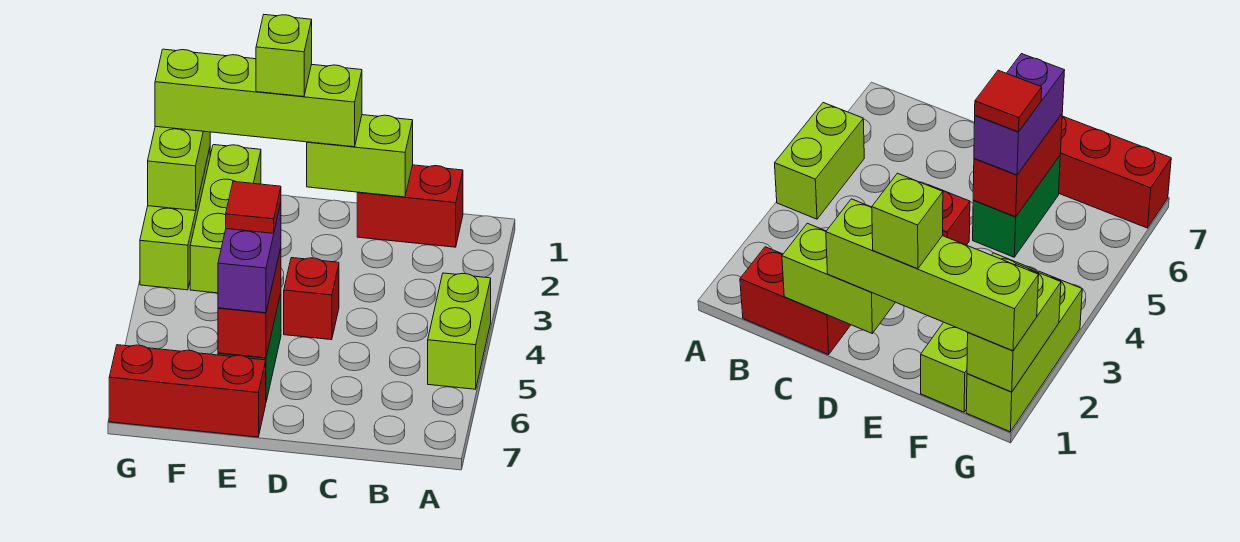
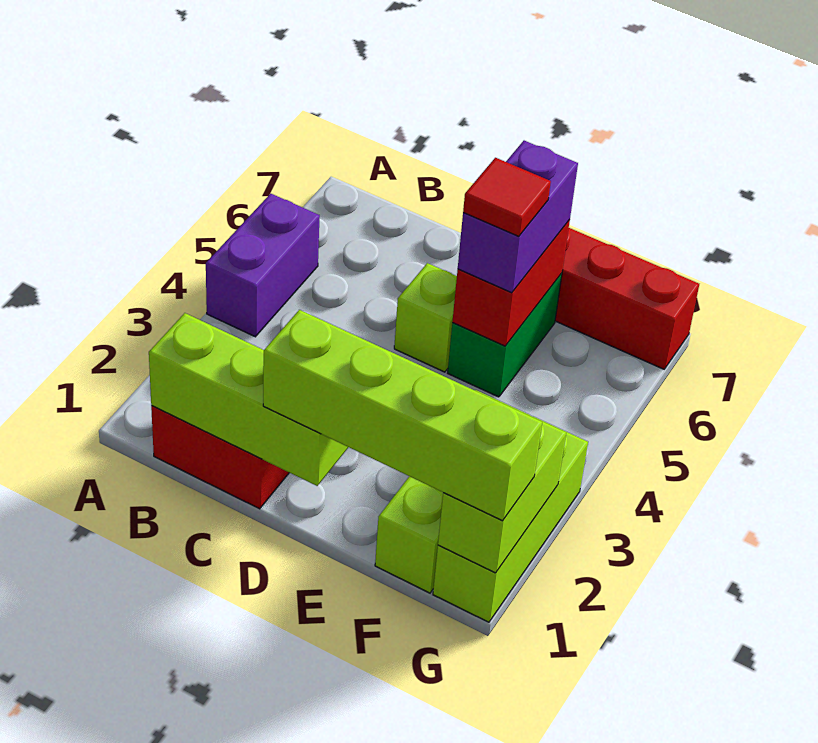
lime brick A4:A5 level 1 -> purple brick A4:A5 level 1
lime brick C1:D1 level 2 -> lime brick B1:D1 level 2
red brick D4 level 1 -> none
lime brick E1 level 4 -> lime brick D5 level 1

